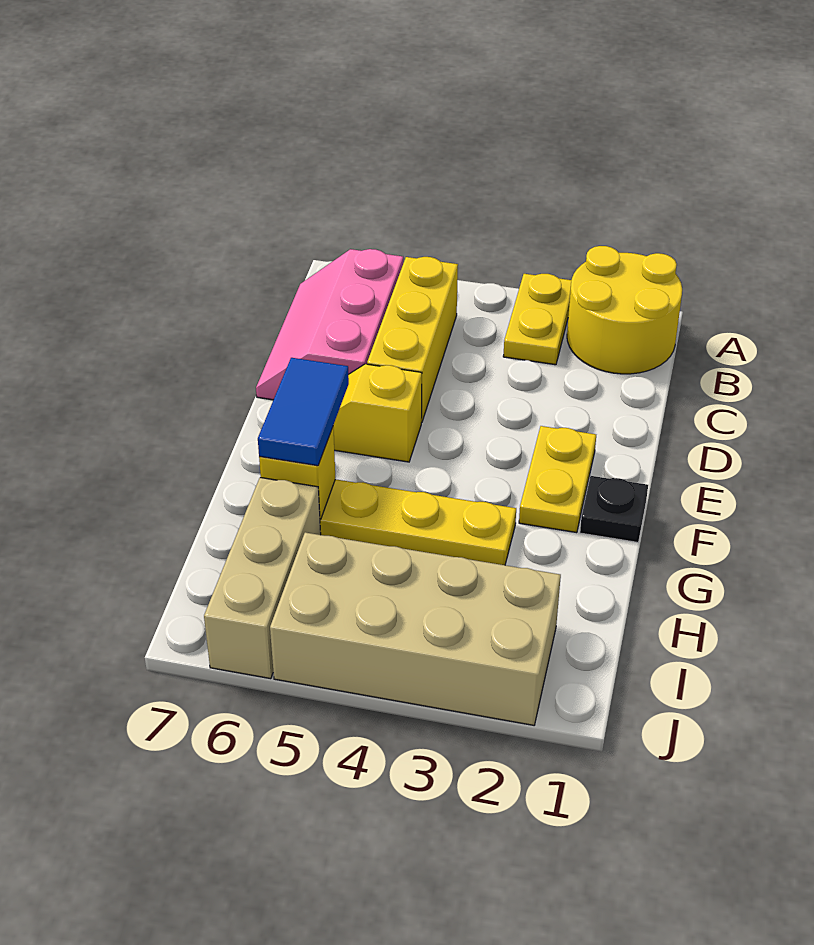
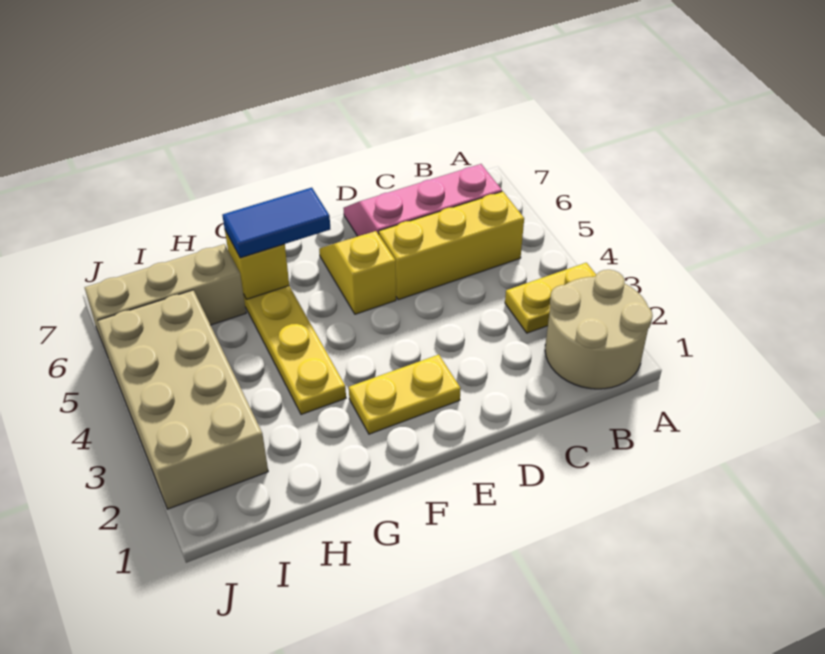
yellow round brick A1:B2 level 1 -> tan round brick A1:B2 level 1
black plate F1 level 1 -> none

